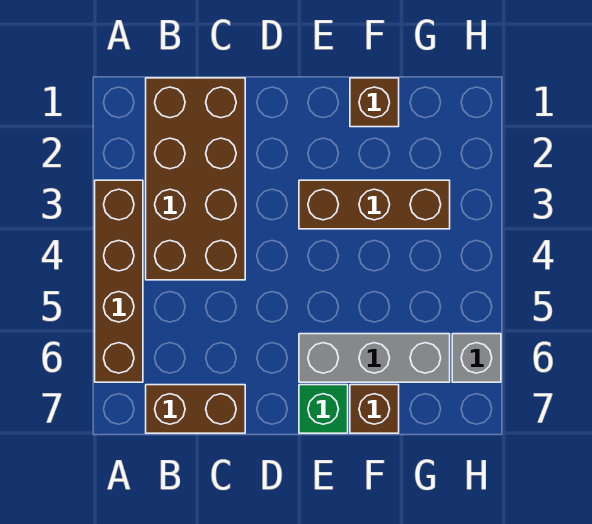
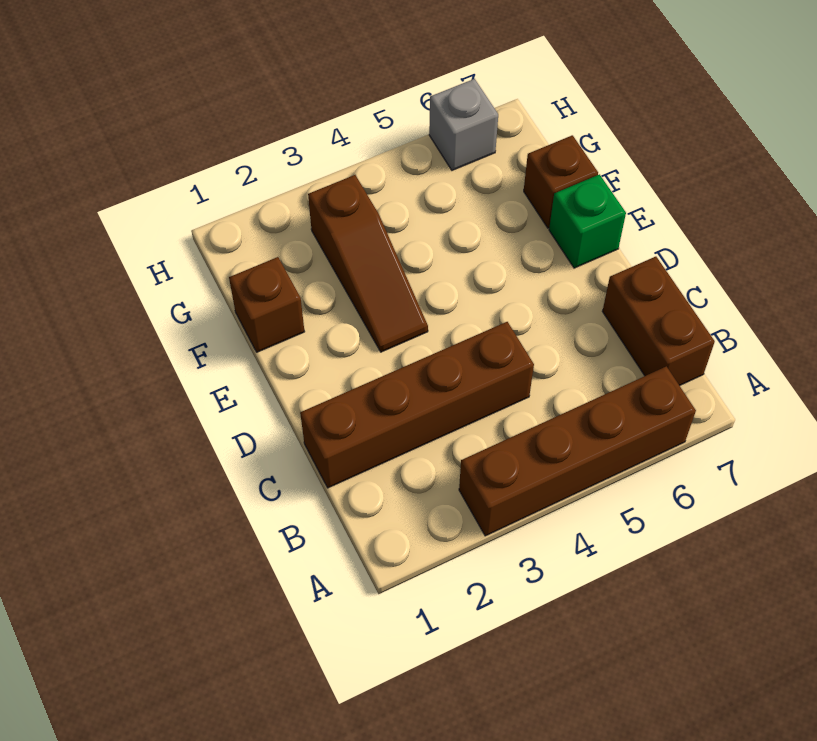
brown brick B1:C4 level 1 -> brown brick C1:C4 level 1
brown brick E3:G3 level 1 -> brown slope E3:G3 level 1 top G
grey brick E6:G6 level 1 -> none

